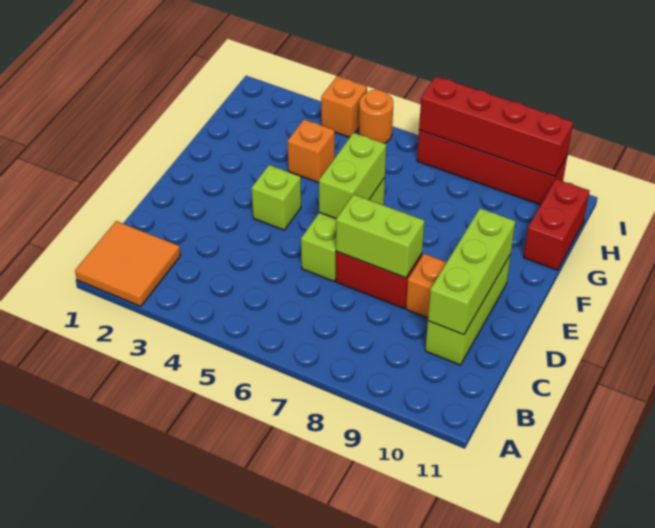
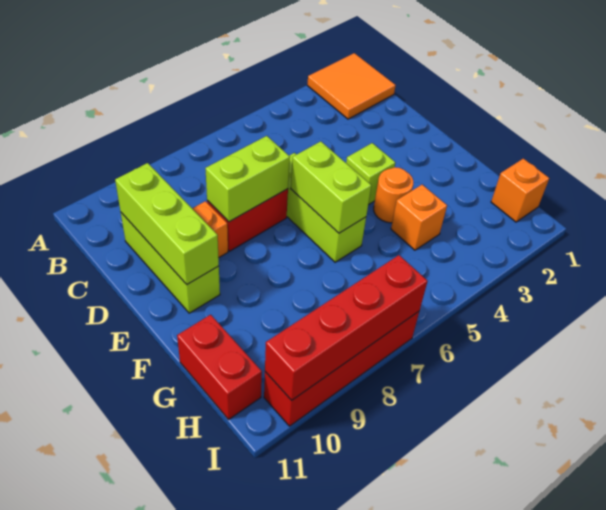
orange brick I4 level 1 -> orange brick H1 level 1
orange round brick I5 level 1 -> orange round brick F4 level 1

